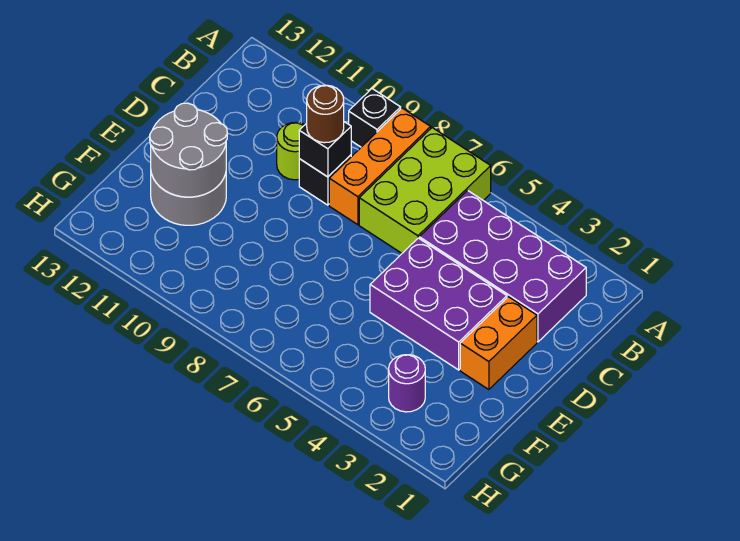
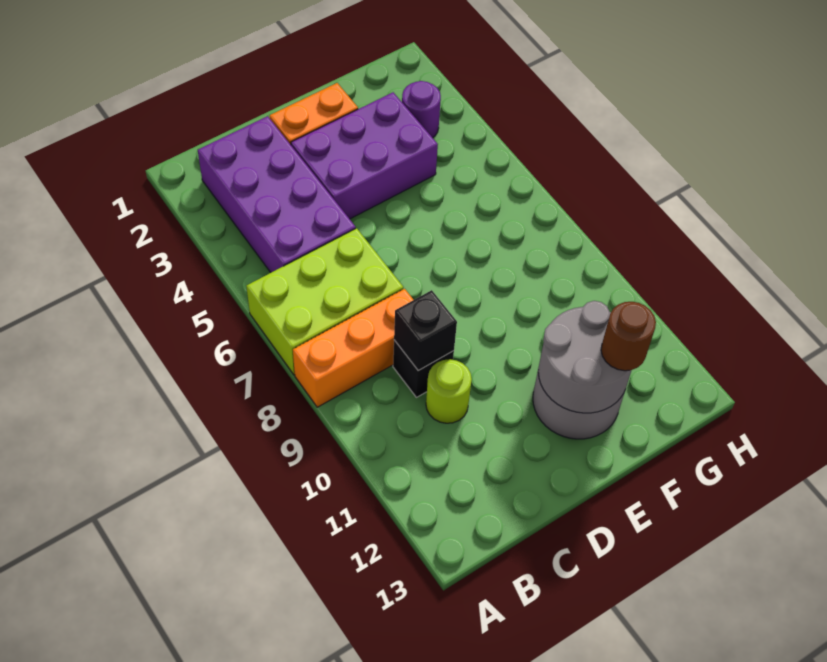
black brick A9 level 1 -> none
brown round brick C9 level 3 -> brown round brick F12 level 3
purple brick D3:E5 level 1 -> purple brick D3:F4 level 1

